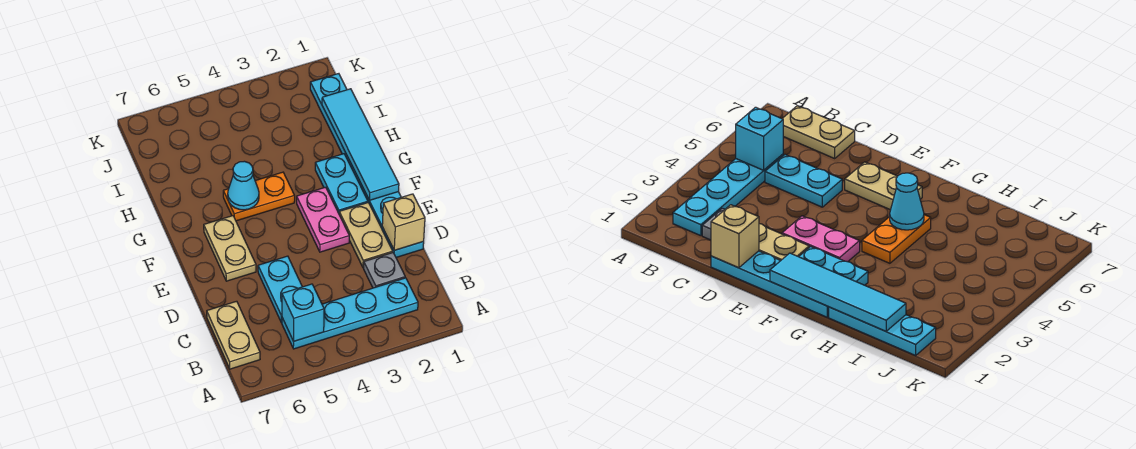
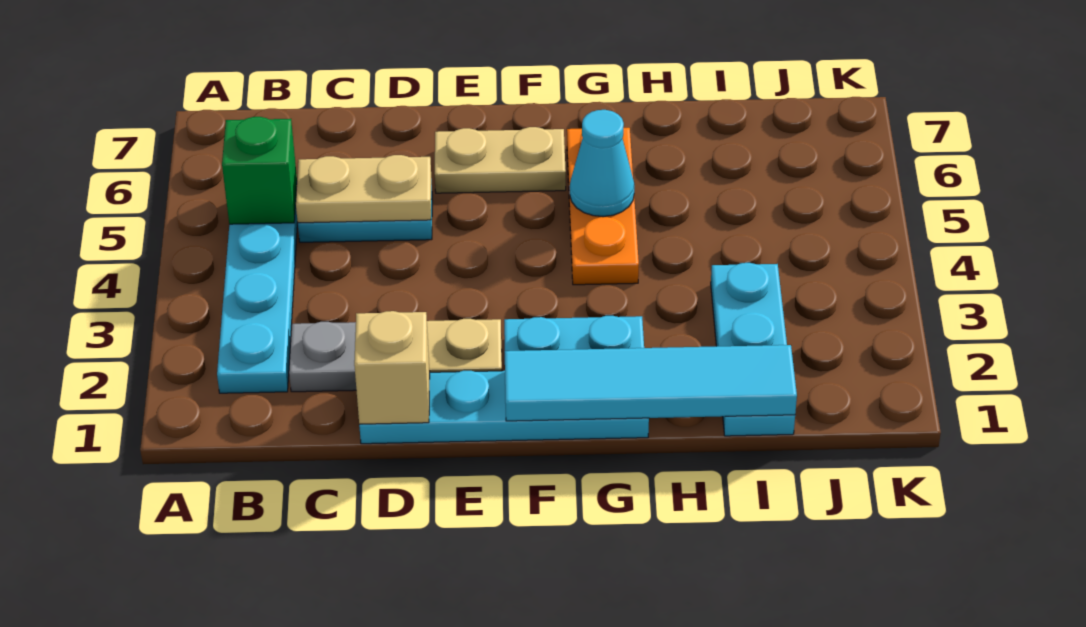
cyan brick B5 level 2 -> green brick B5 level 2
tan plate B7:C7 level 1 -> tan plate C5:D5 level 2
pink plate E3:F3 level 1 -> none
orange plate G4:G5 level 1 -> orange plate G4:G6 level 1
cyan plate H1:J1 level 1 -> cyan plate I1:I3 level 1

